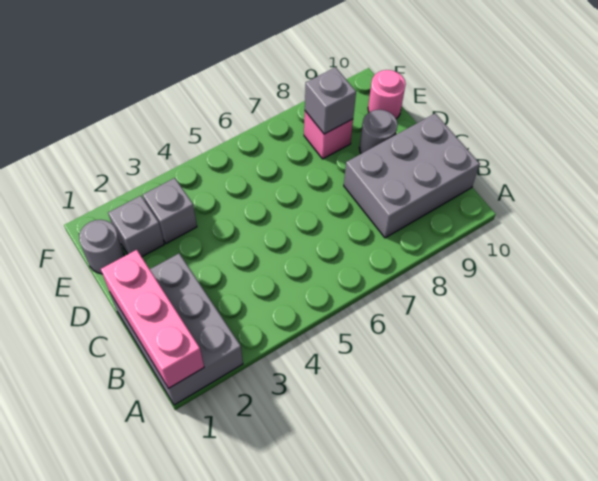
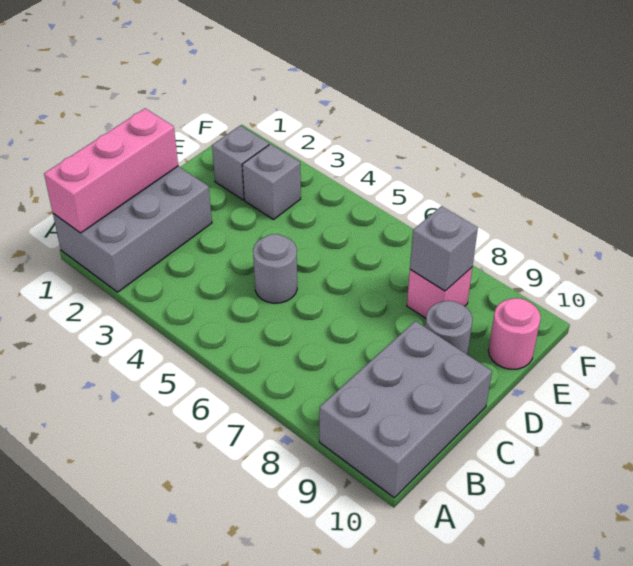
grey brick B8:C10 level 1 -> grey brick A9:C10 level 1
grey round brick E1 level 1 -> grey round brick C5 level 1

